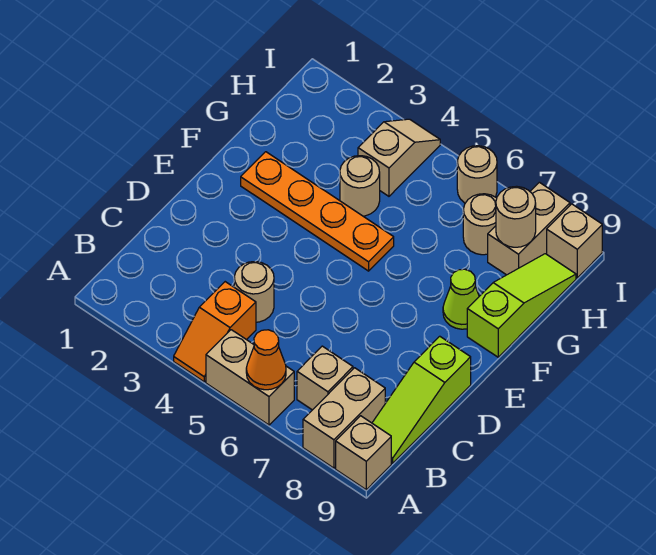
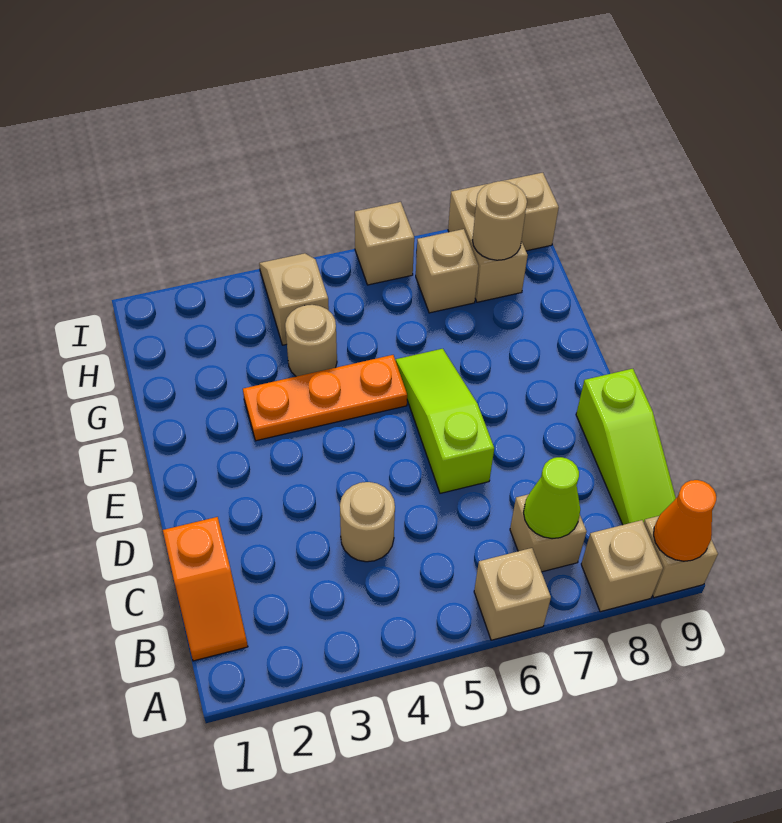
orange slope A4:B4 level 1 top B -> orange slope B1:C1 level 1 top C
tan brick A5:A6 level 1 -> tan brick A6 level 1
orange cone A6 level 2 -> orange cone A9 level 2
tan brick A8:B8 level 1 -> tan brick A8 level 1
orange plate F2:F5 level 1 -> orange plate F3:F5 level 1
lime cone F8 level 1 -> lime cone B7 level 2
lime slope F9:H9 level 1 top F -> lime slope D6:F6 level 1 top D
tan round brick H7 level 1 -> tan brick H7 level 1
tan round brick I6 level 1 -> tan brick I6 level 1

